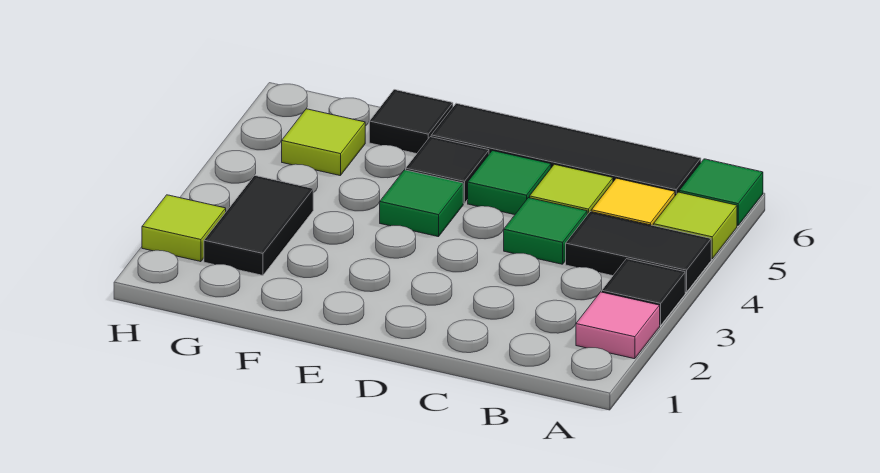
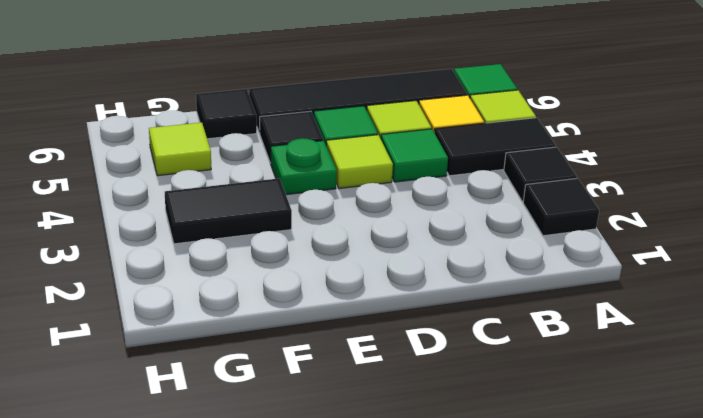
pink tile A2 level 1 -> black tile A2 level 1
green tile E4 level 1 -> green plate E4 level 1
black tile G2:G3 level 1 -> black tile F3:G3 level 1
lime tile H2 level 1 -> lime tile D4 level 1

